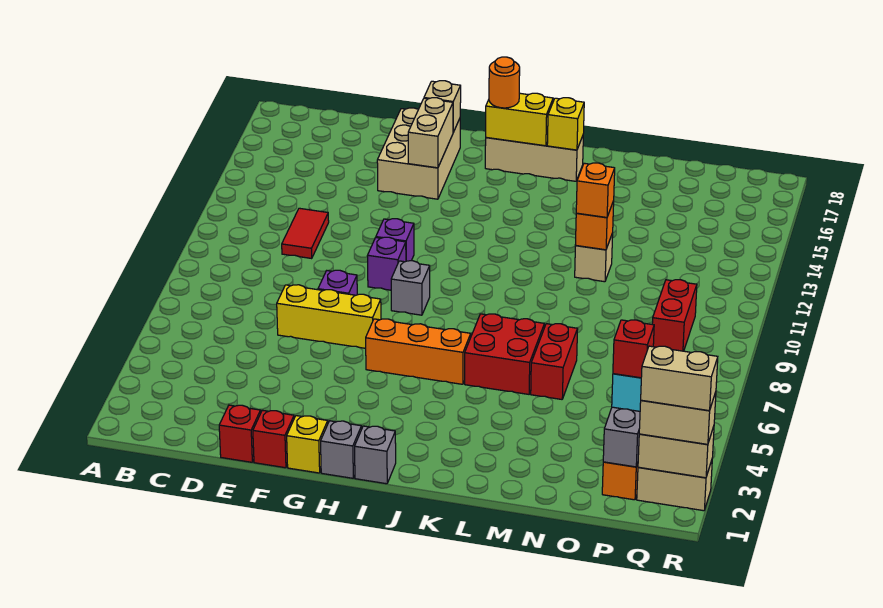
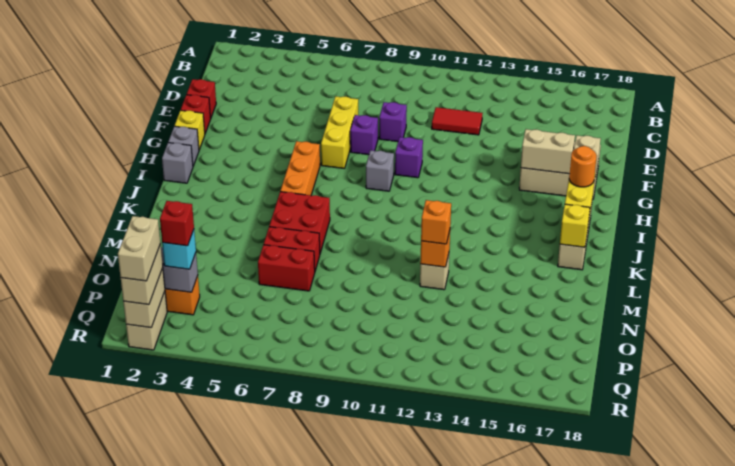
purple brick G11 level 1 -> purple brick E9 level 1
red brick P9:P10 level 1 -> red brick N6:N7 level 1

